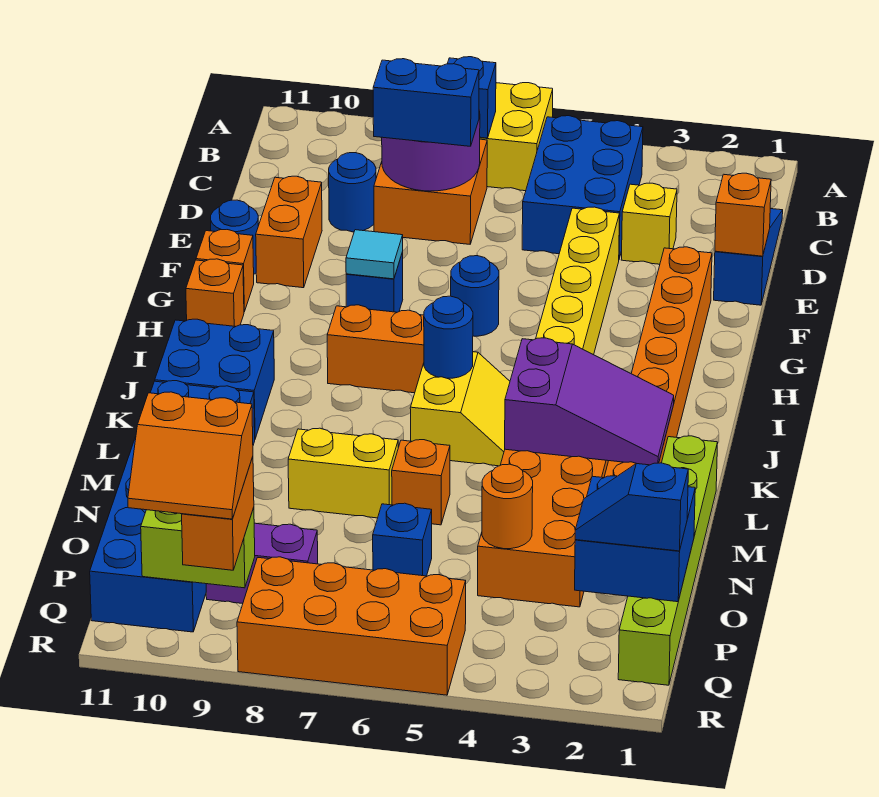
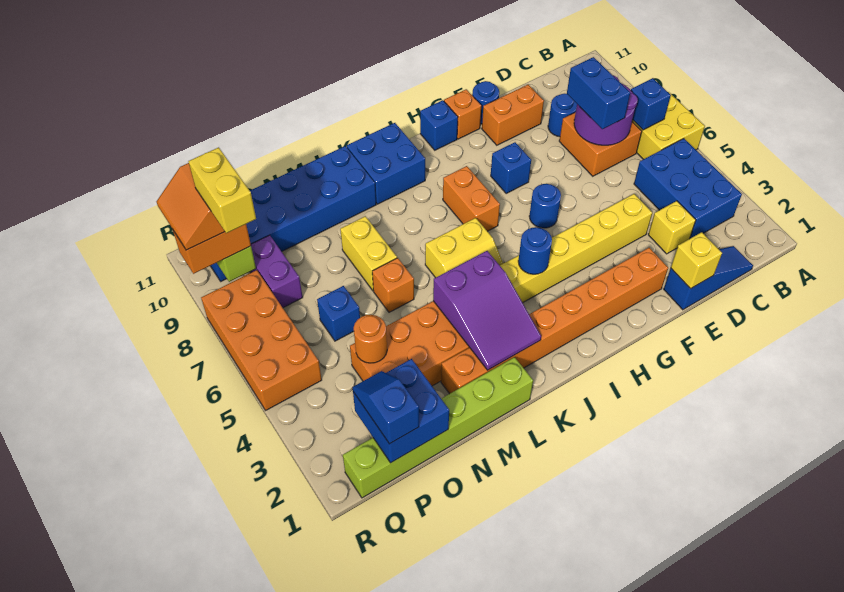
blue brick B4:D5 level 1 -> blue brick B3:C5 level 1
orange brick E1 level 2 -> yellow brick E1 level 2
cyan tile G8 level 2 -> none
orange brick H11 level 1 -> blue brick H11 level 1
blue round brick J6 level 2 -> blue round brick I4 level 2
none -> yellow brick Q8:Q9 level 5

